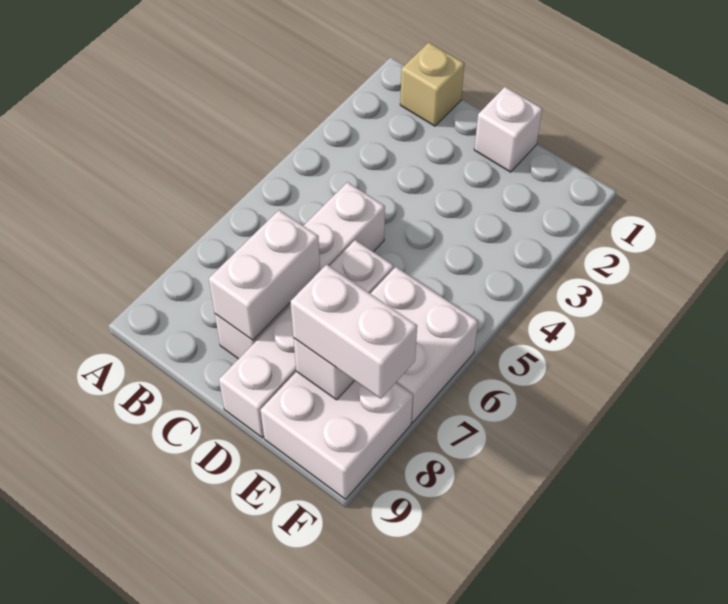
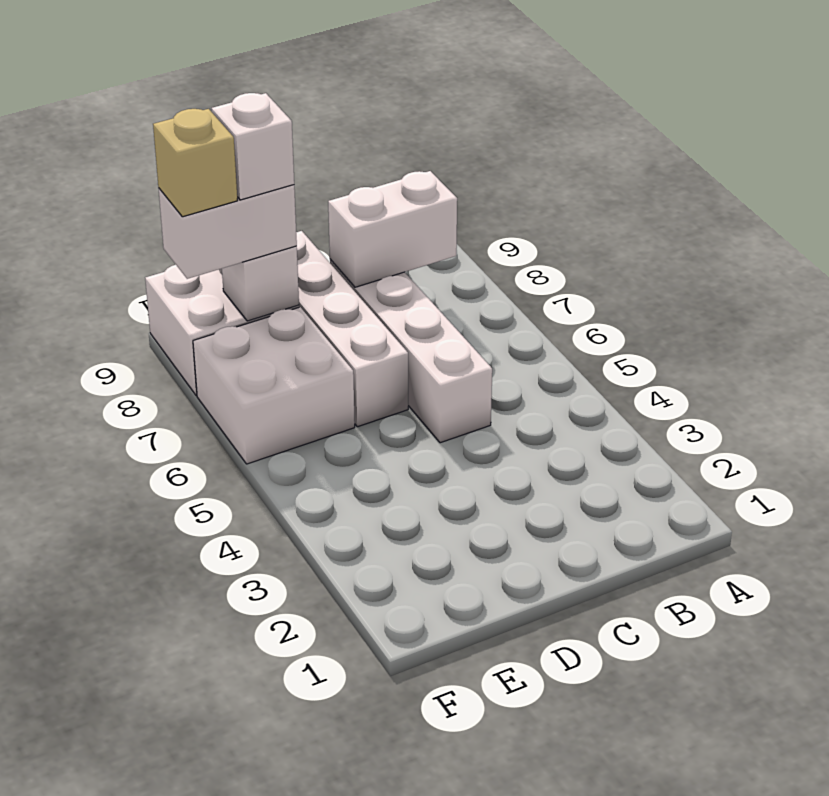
tan brick B1 level 1 -> tan brick F8 level 4
white brick C7:C8 level 2 -> white brick B8:C8 level 2
white brick D1 level 1 -> white brick E8 level 4

